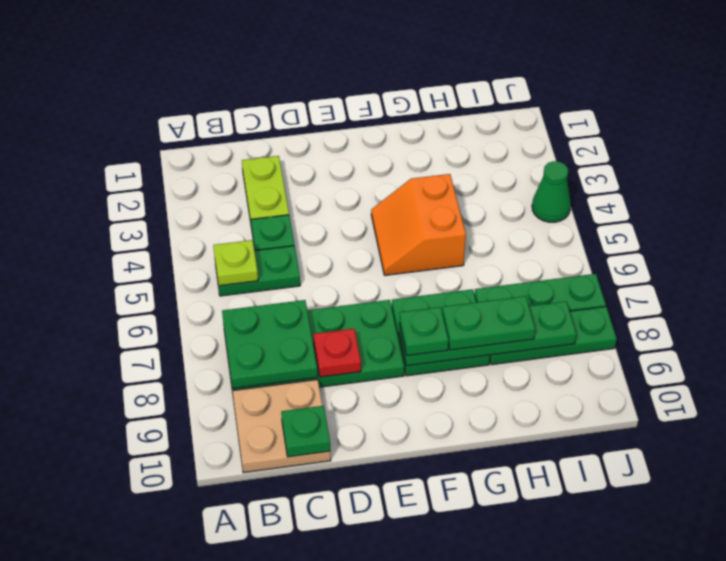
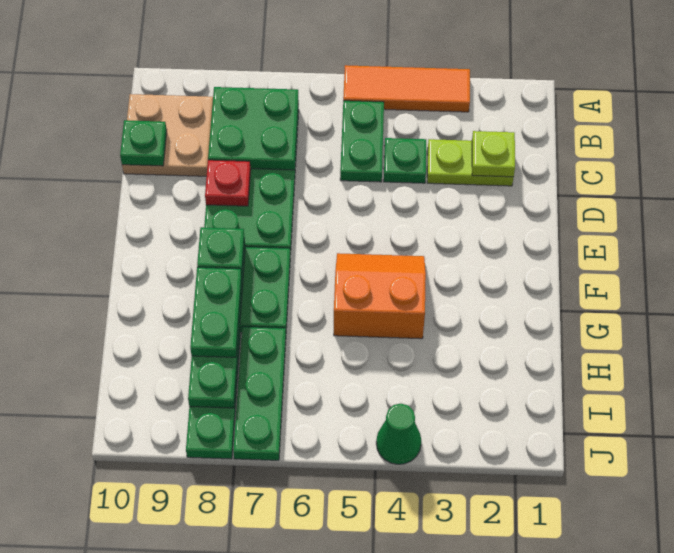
none -> orange tile A3:A5 level 1
lime plate B5 level 2 -> lime plate C2 level 2

